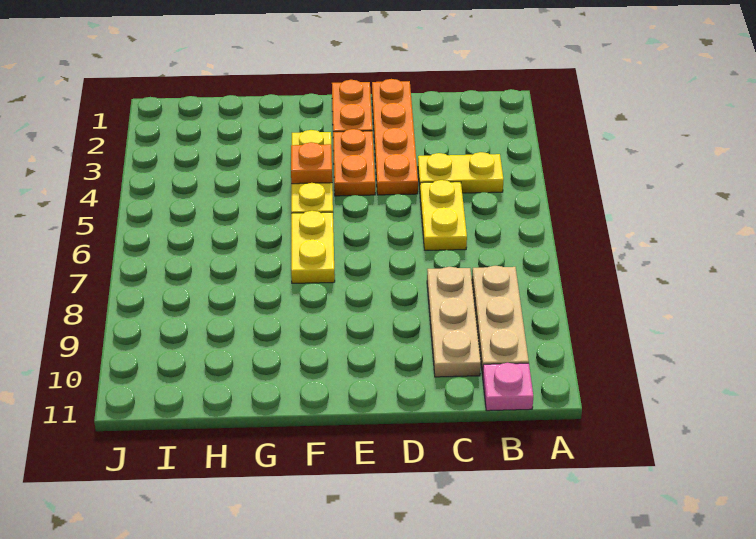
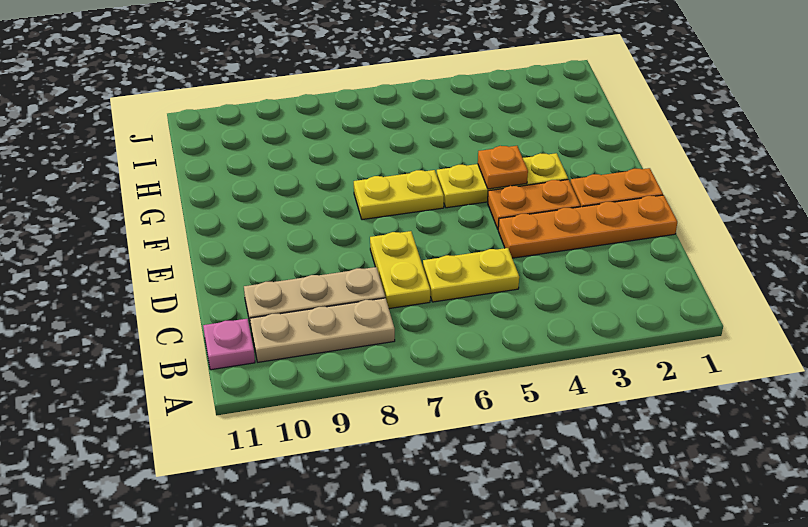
yellow plate B4:C4 level 1 -> yellow plate C7:D7 level 1

